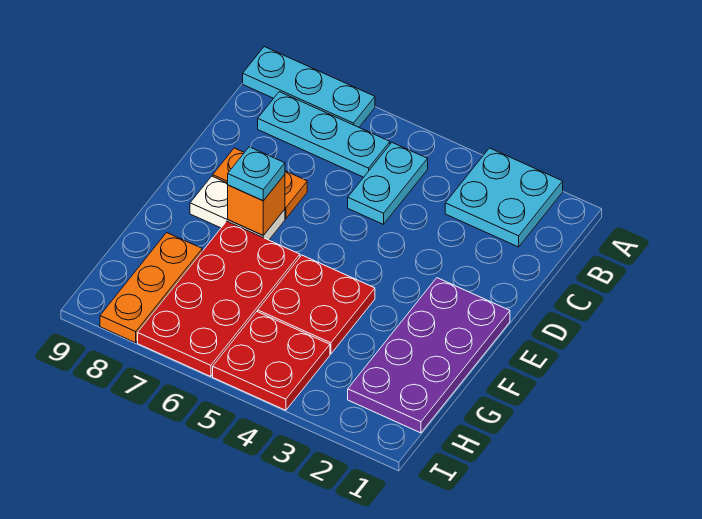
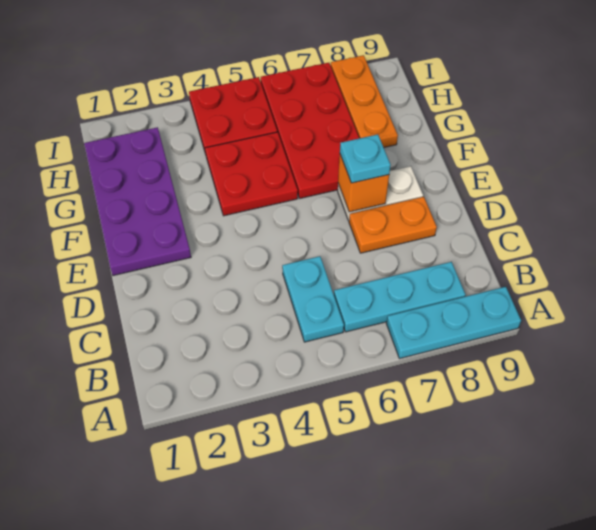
cyan plate A2:B3 level 1 -> none

